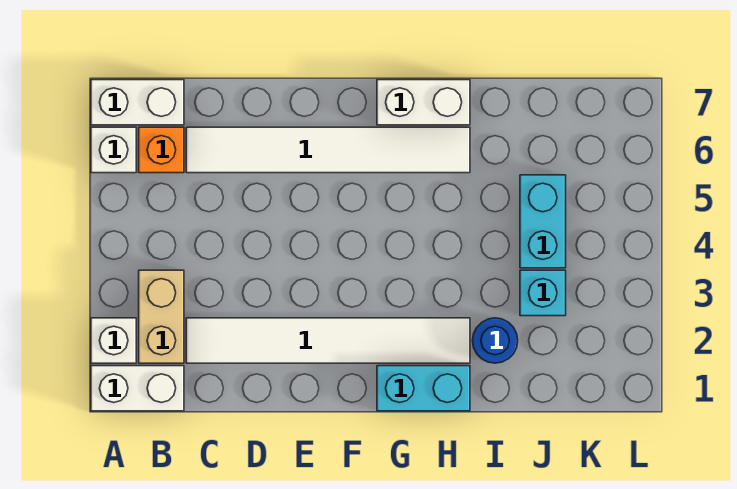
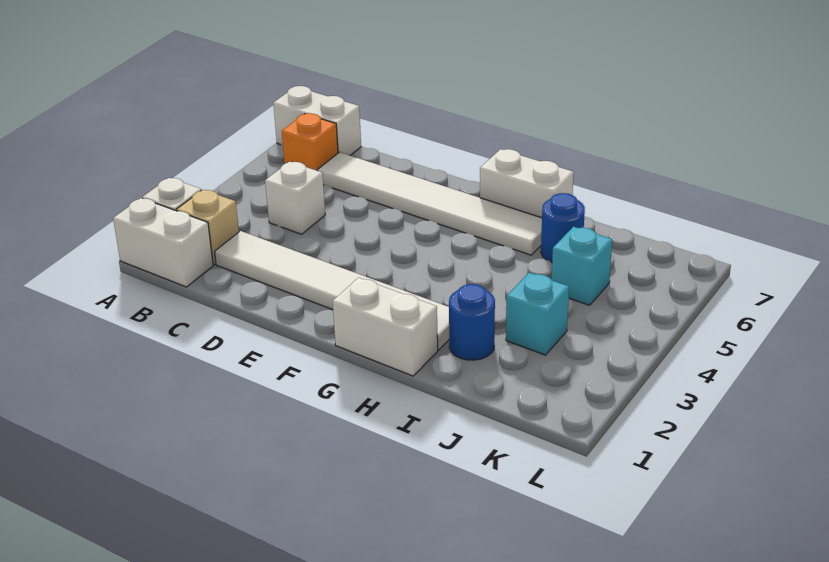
white brick A6 level 1 -> white brick C4 level 1
tan brick B2:B3 level 1 -> tan brick B2 level 1
cyan brick G1:H1 level 1 -> white brick G1:H1 level 1
none -> blue round brick I6 level 1
cyan brick J4:J5 level 1 -> cyan brick J5 level 1

